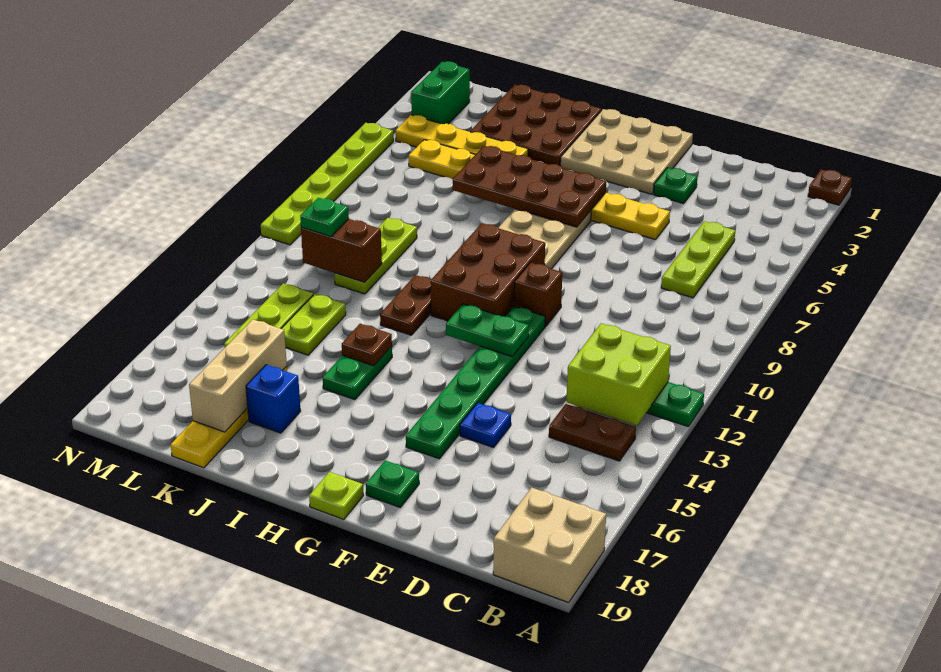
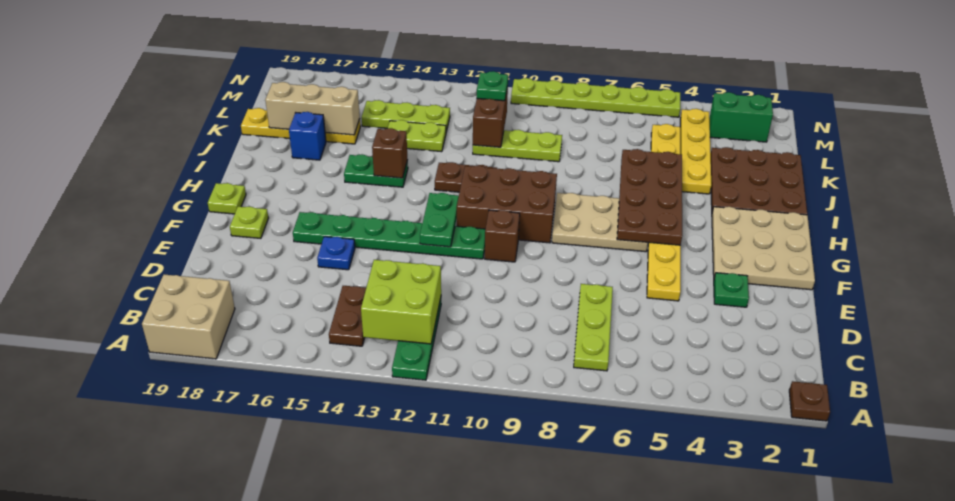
lime plate C5:C7 level 1 -> lime plate B7:D7 level 1
green plate F18 level 1 -> lime plate F18 level 1
brown plate I14 level 2 -> brown brick I14 level 2

